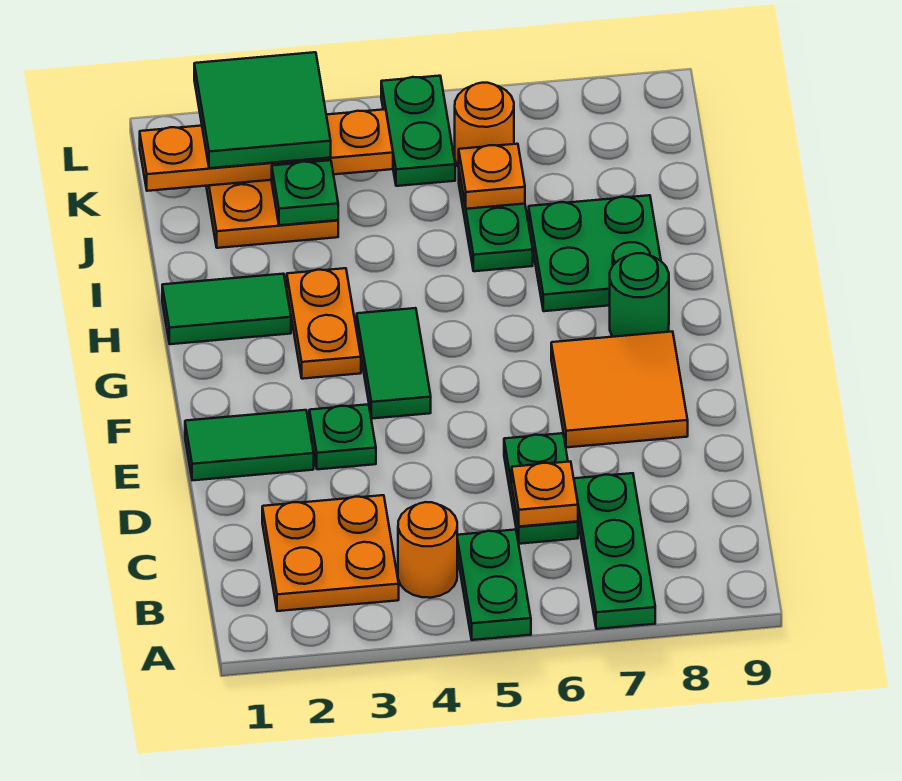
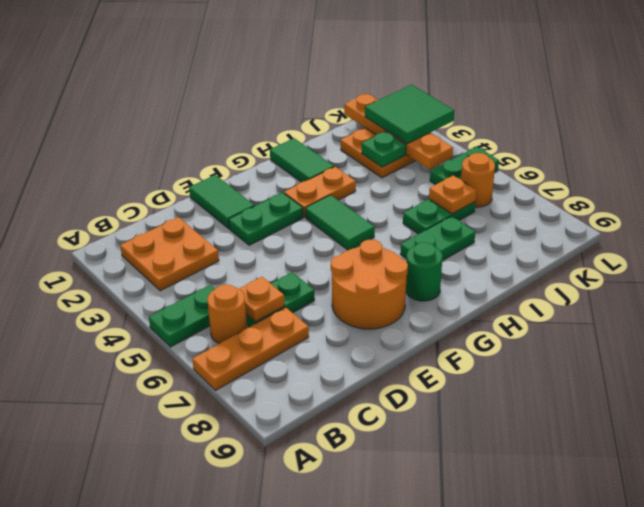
green plate A7:C7 level 1 -> orange plate A7:C7 level 1
orange round brick B4 level 1 -> orange round brick B6 level 1
green plate E3 level 1 -> green plate E3:F3 level 1
orange tile E7:F8 level 1 -> orange round brick E7:F8 level 1
green tile F4:G4 level 1 -> green tile G4:G5 level 1
green plate H7:I8 level 1 -> green plate H7:I7 level 1

